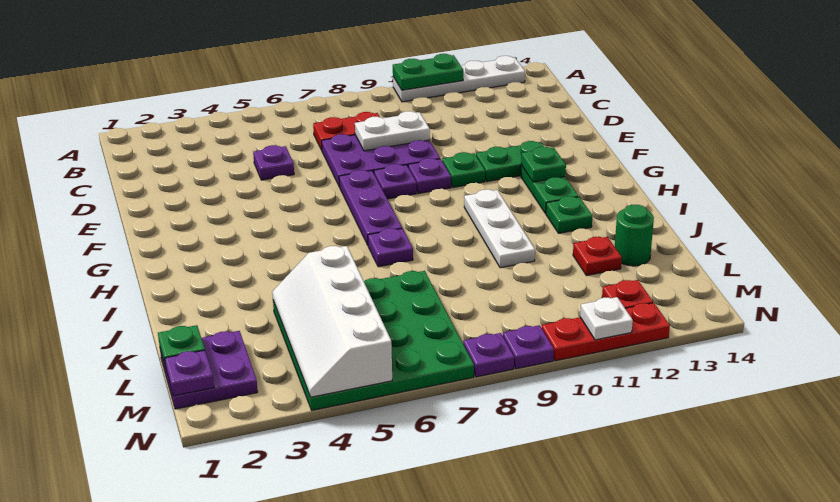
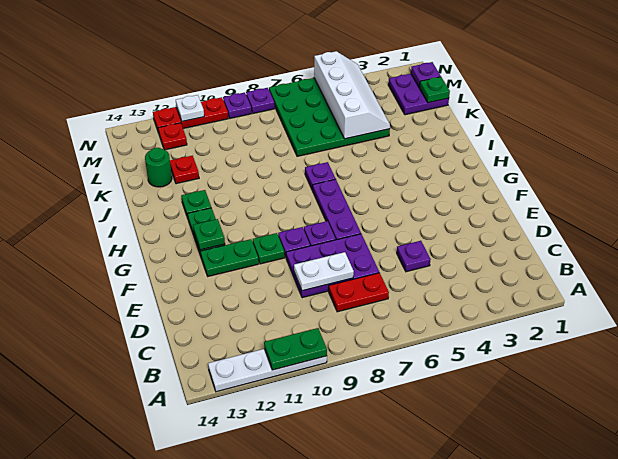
white plate H10:J10 level 1 -> none

